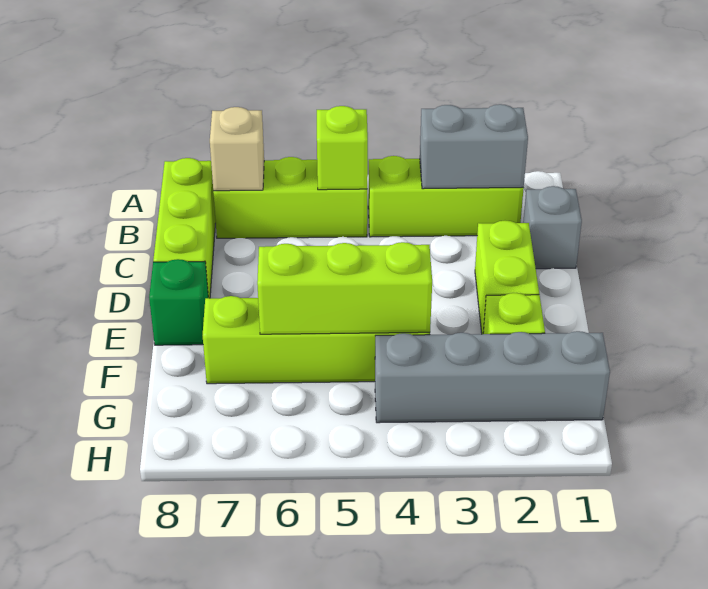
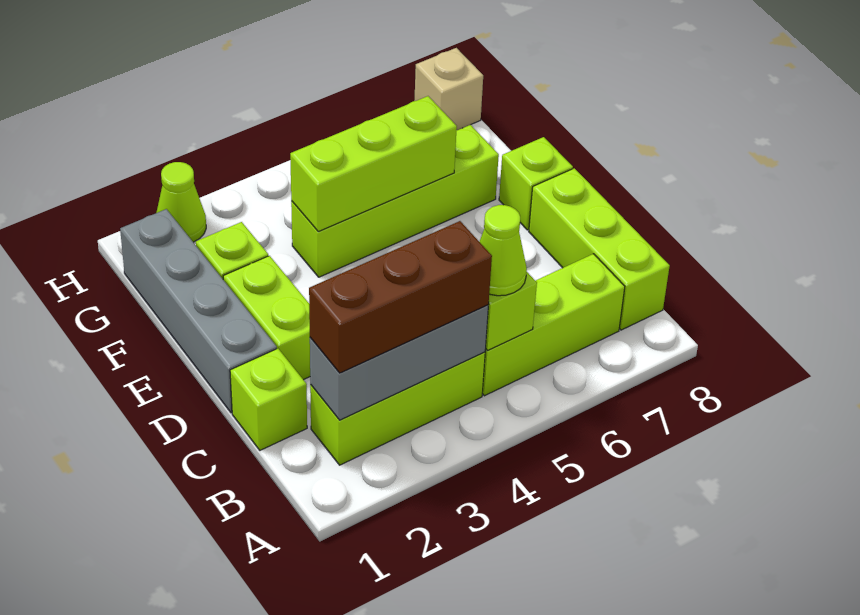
grey brick B2:B3 level 2 -> grey brick B2:B4 level 2
none -> brown brick B2:B4 level 3
none -> lime cone B5 level 3
tan brick B7 level 2 -> tan brick H8 level 1
grey brick C1 level 1 -> lime brick C1 level 1
green brick E8 level 1 -> lime brick E8 level 1
grey brick G1:G4 level 1 -> grey brick D1:G1 level 1
none -> lime cone H2 level 1

